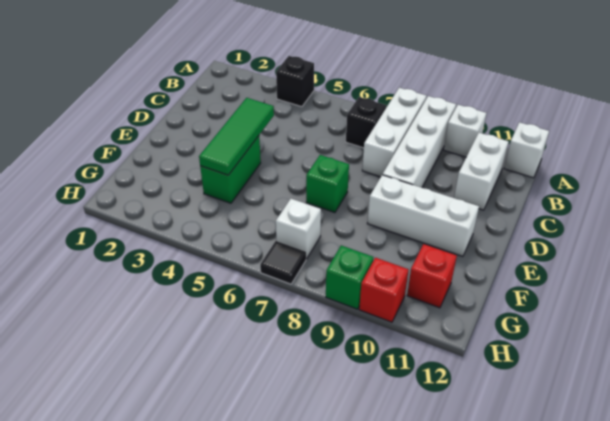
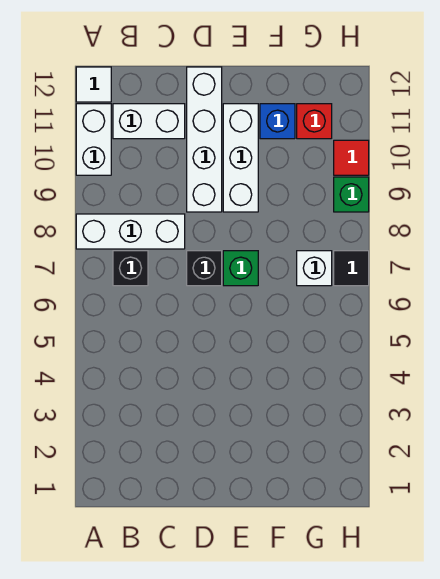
black brick A4 level 1 -> black brick D7 level 1
white brick A9:D9 level 1 -> white brick D9:D12 level 1
white brick A10 level 1 -> white brick A10:A11 level 1
white brick A12 level 1 -> white tile A12 level 1
green tile D4:F4 level 2 -> none
green brick E4:F4 level 1 -> none
none -> blue brick F11 level 1
red brick H10 level 1 -> red tile H10 level 1

